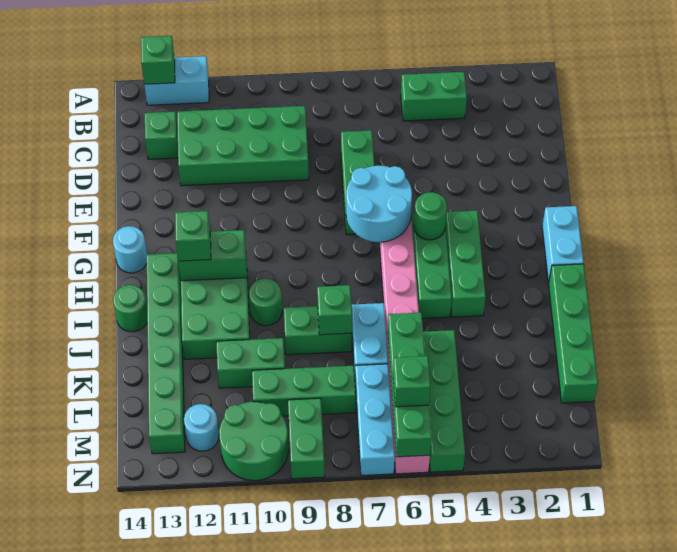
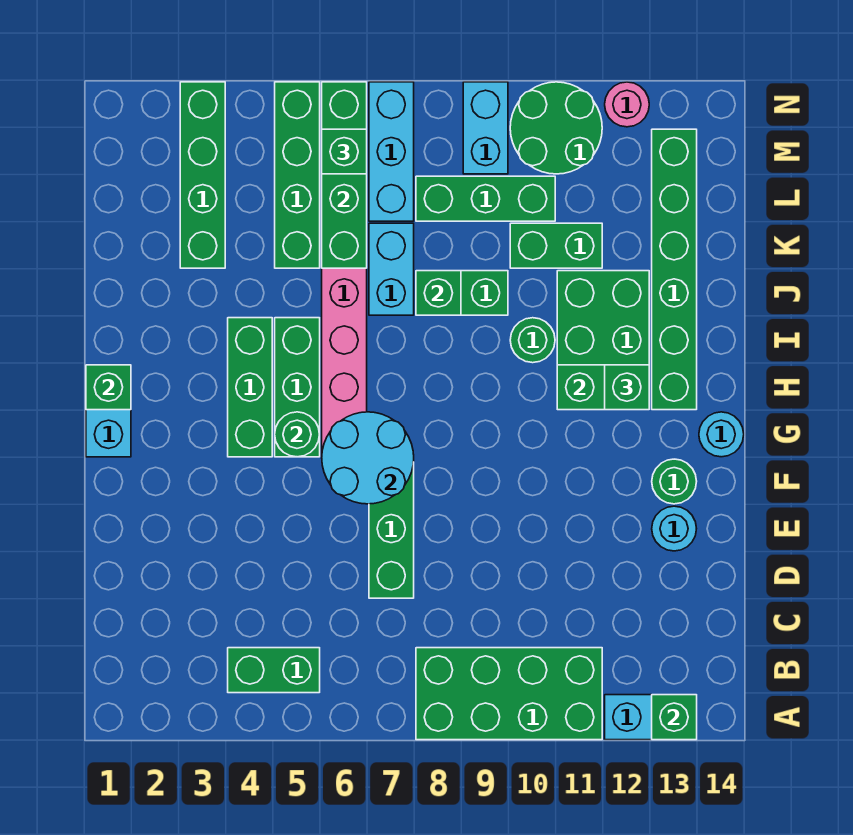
green brick C9:D12 level 1 -> green brick A8:B11 level 1
green brick C13 level 1 -> green brick H1 level 2
green brick I1:L1 level 1 -> green brick K3:N3 level 1
green round brick I14 level 1 -> green round brick F13 level 1
green brick M9:N9 level 1 -> cyan brick M9:N9 level 1
cyan round brick M12 level 1 -> cyan round brick E13 level 1
none -> pink round brick N12 level 1

